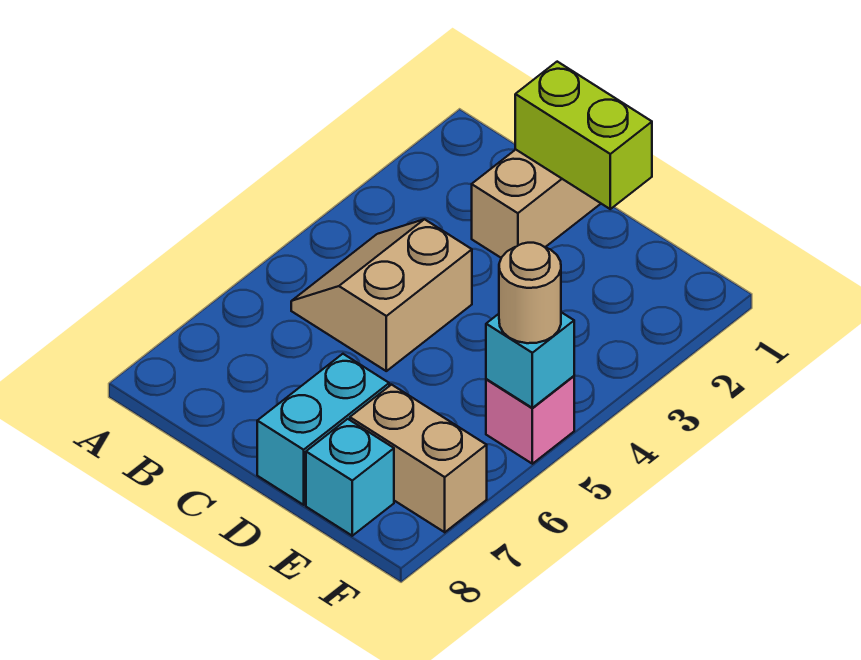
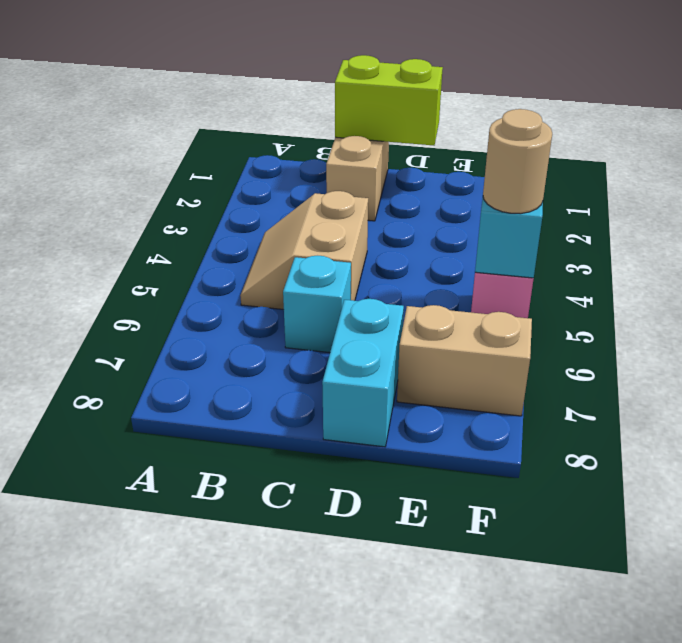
cyan brick E8 level 1 -> cyan brick C6 level 1

